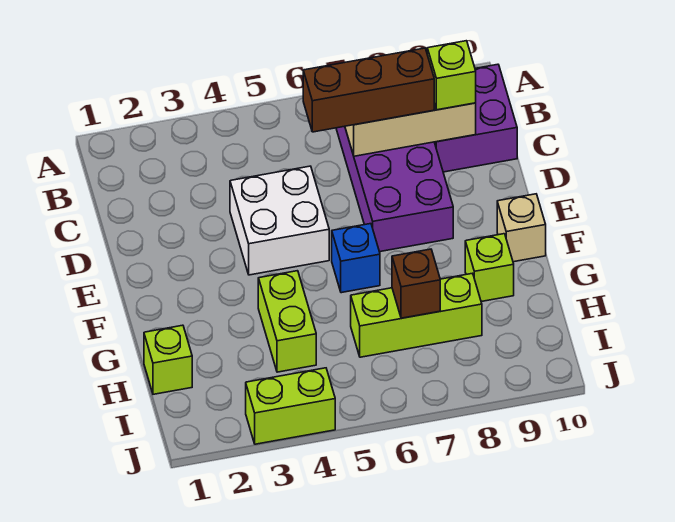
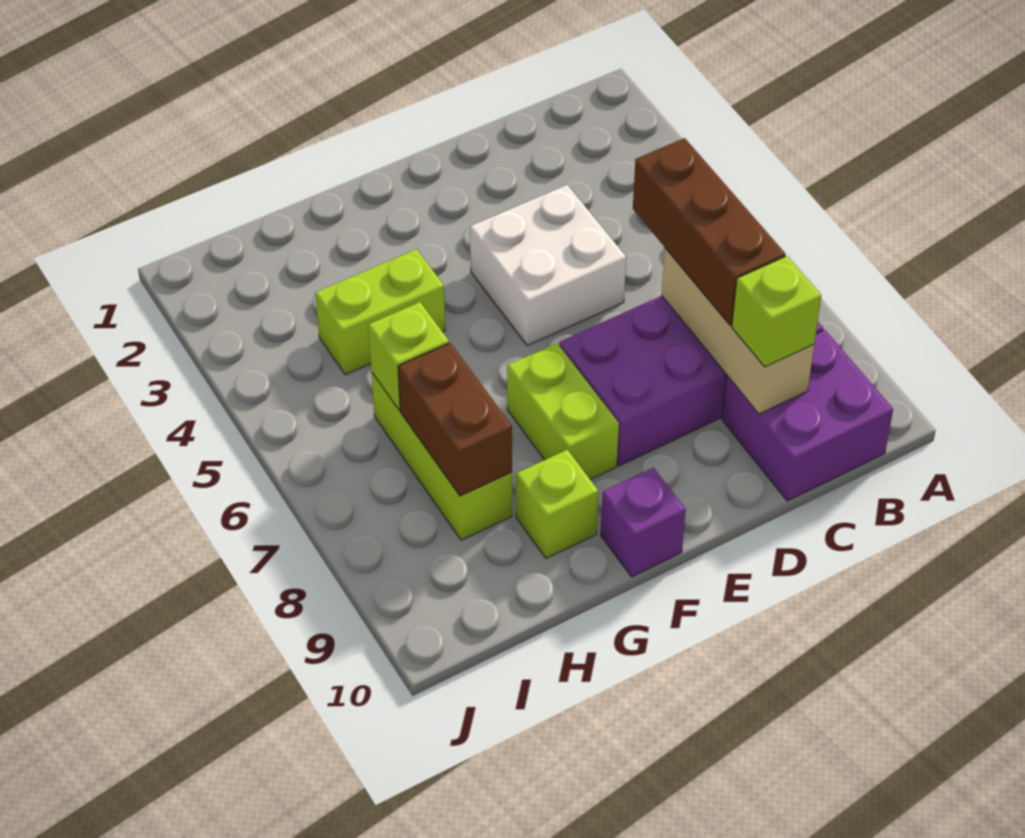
blue brick F6 level 1 -> none
tan brick F10 level 1 -> purple brick F10 level 1
lime brick H1 level 1 -> lime brick H6 level 2
brown brick H7 level 2 -> brown brick H7:H8 level 2
lime brick J3:J4 level 1 -> lime brick F7:F8 level 1

